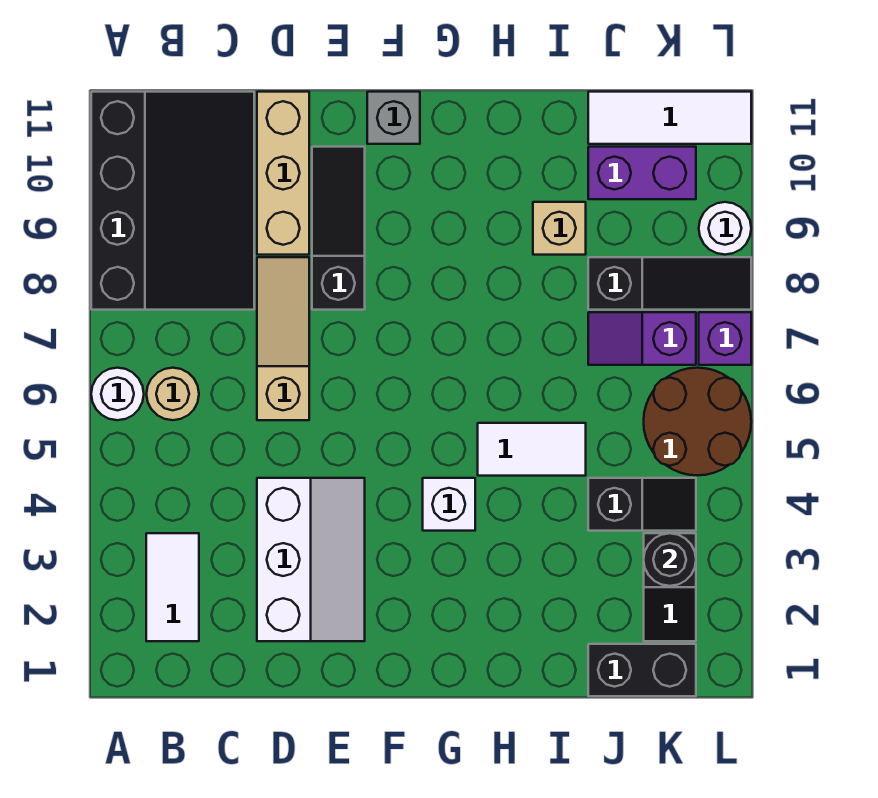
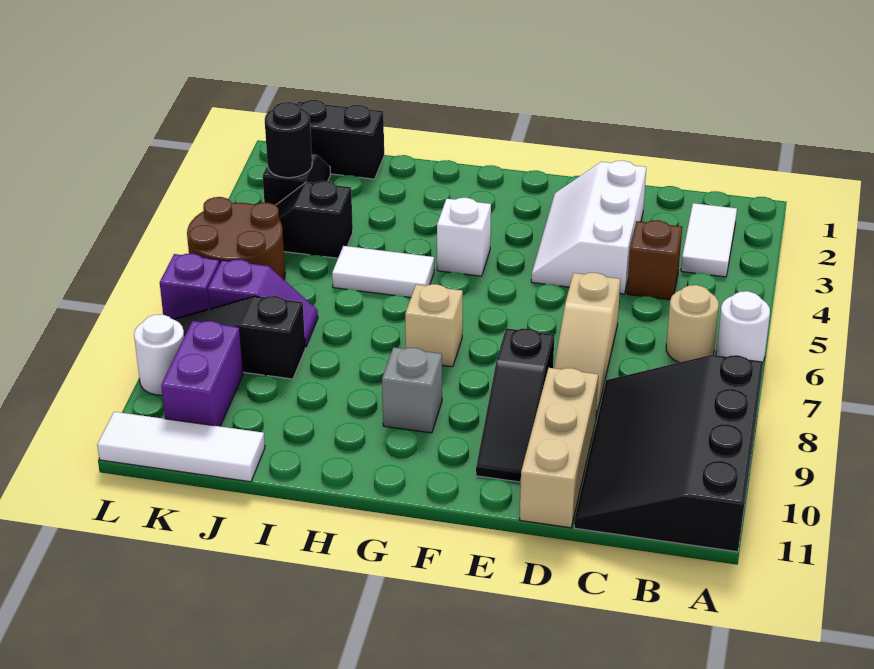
none -> brown brick C4 level 1
grey brick F11 level 1 -> grey brick G9 level 1
tan brick I9 level 1 -> tan brick G7 level 1
purple brick J10:K10 level 1 -> purple brick K9:K10 level 1

